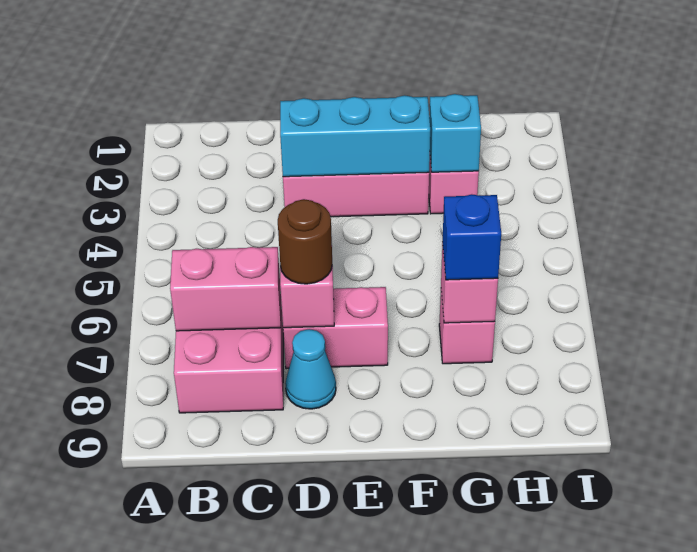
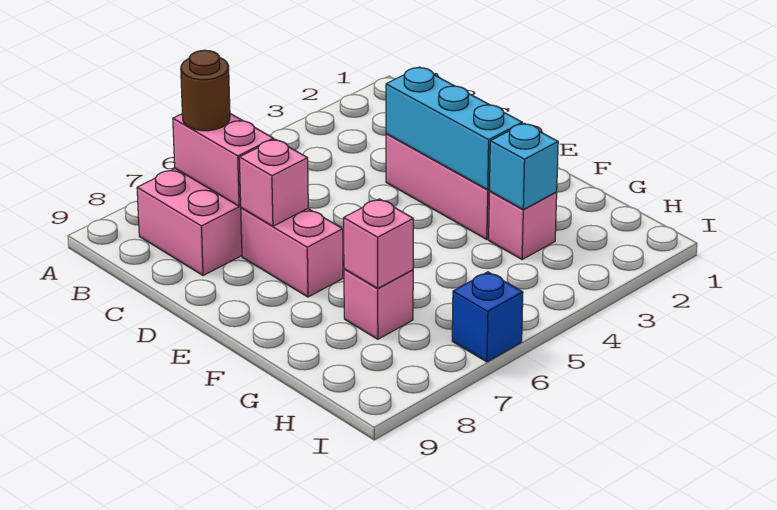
brown round brick D7 level 3 -> brown round brick B7 level 3
cyan cone D8 level 1 -> none
blue brick G7 level 3 -> blue brick I6 level 1

